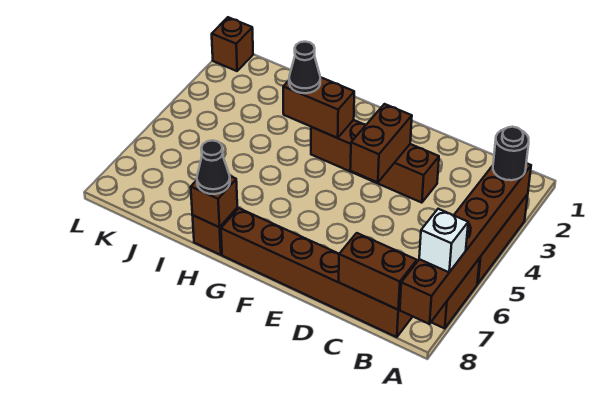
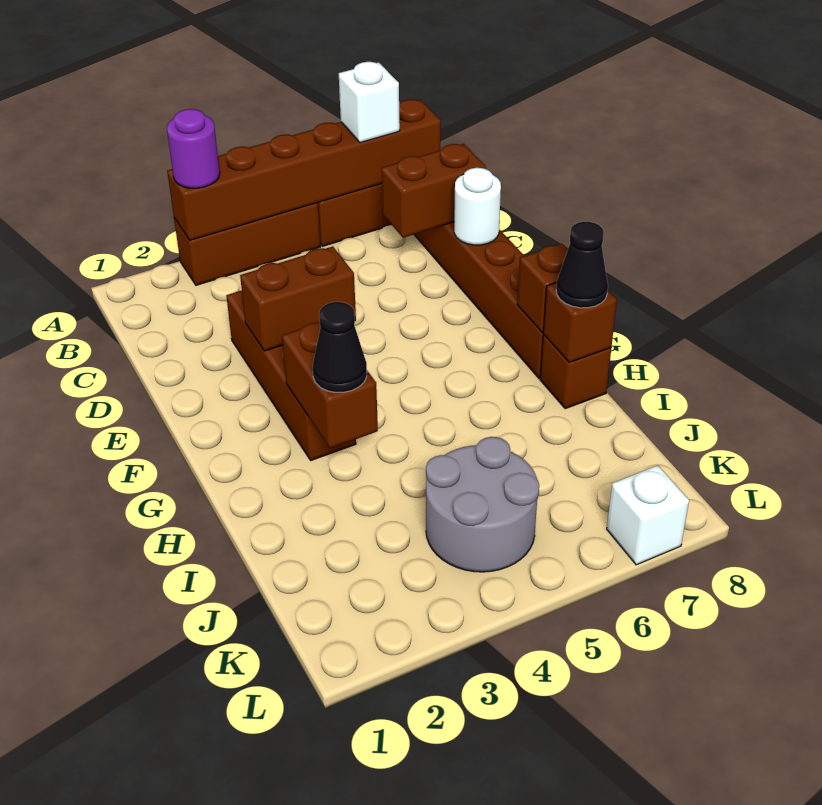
black round brick A3 level 3 -> purple round brick A3 level 3
brown brick B8:C8 level 2 -> brown brick C7:C8 level 2
none -> white round brick D8 level 2
none -> grey round brick J4:K5 level 1
brown brick L1 level 1 -> brown brick G8 level 2
none -> white brick L7 level 1

